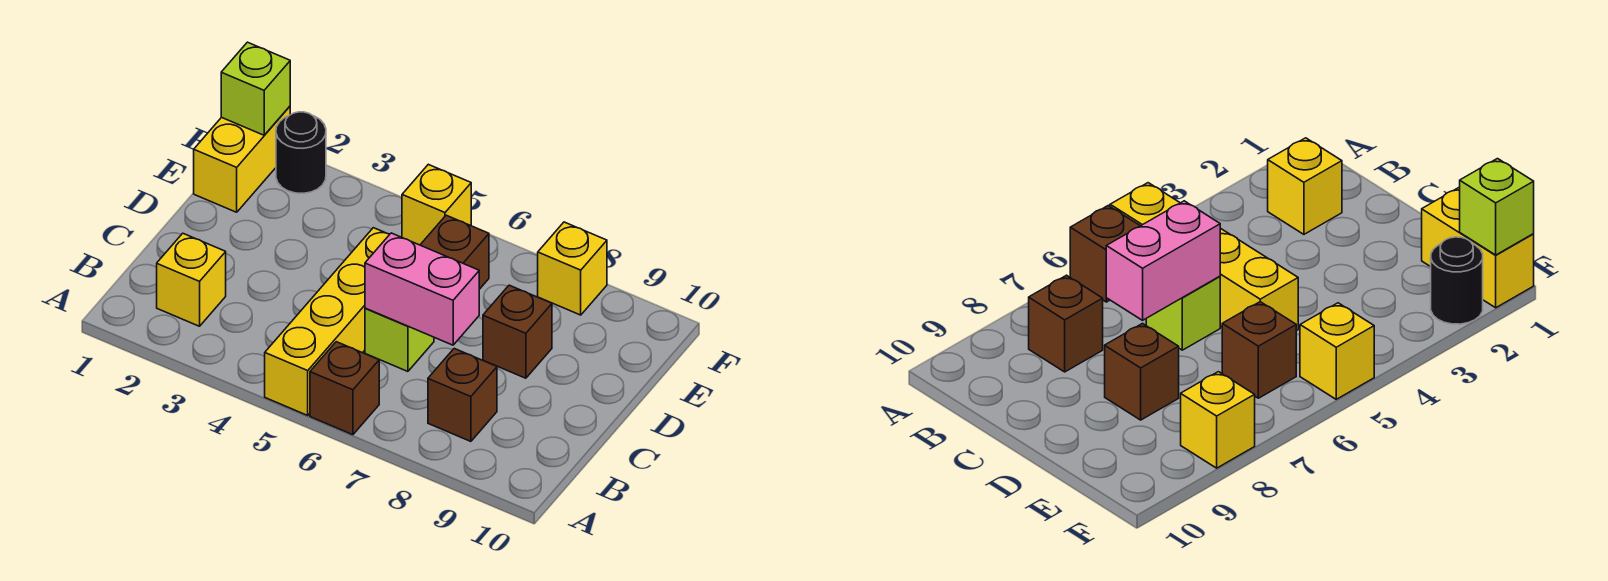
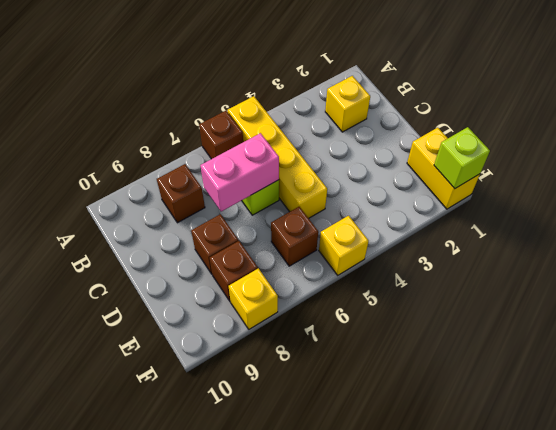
none -> brown brick E8 level 1
black round brick F2 level 1 -> none

